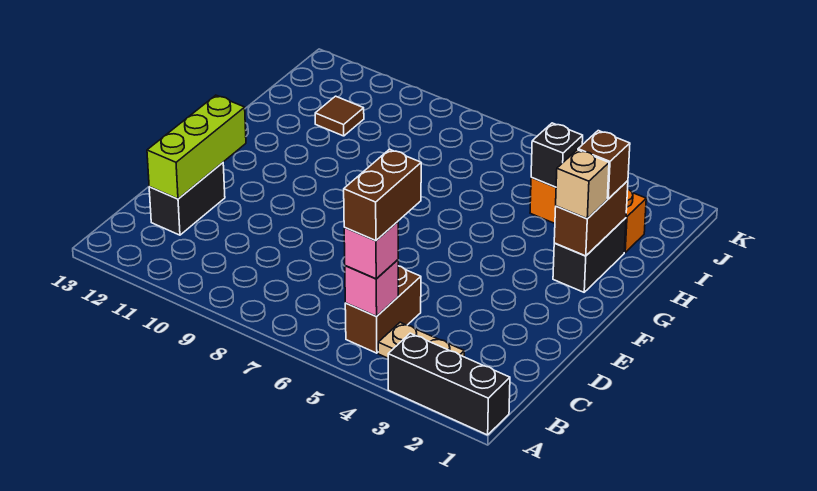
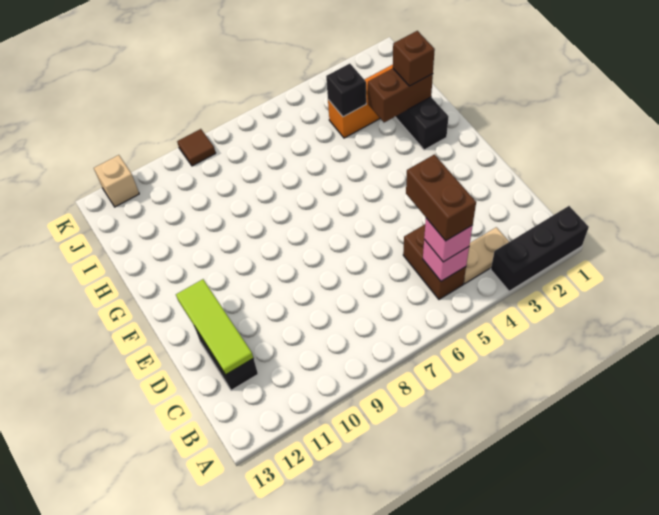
lime brick C12:E12 level 2 -> lime tile C12:E12 level 2
brown brick G2:H2 level 2 -> brown brick H2:H3 level 2
tan brick G2 level 3 -> tan brick K12 level 1
brown tile I11 level 1 -> brown tile K9 level 1

